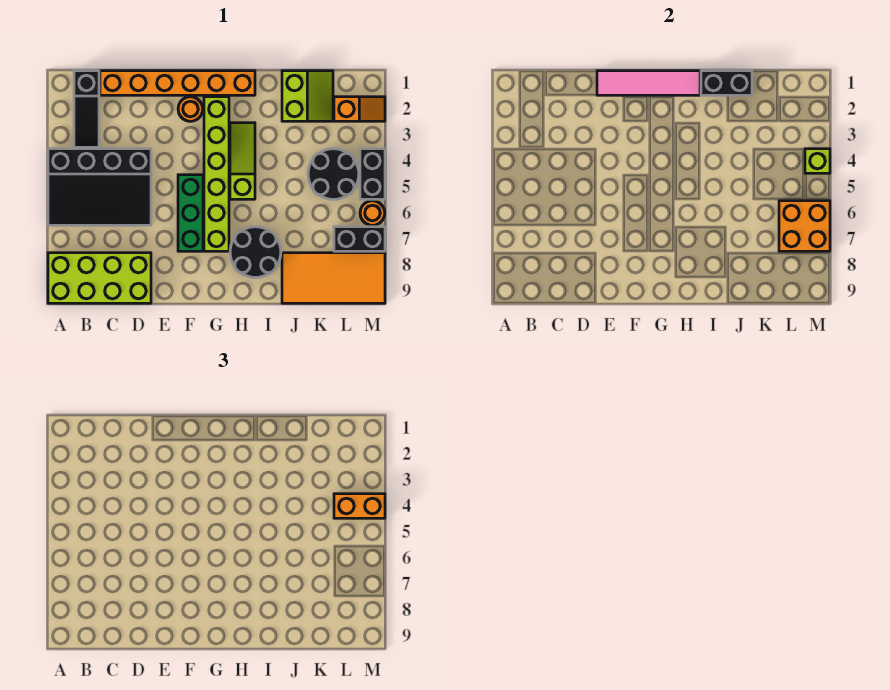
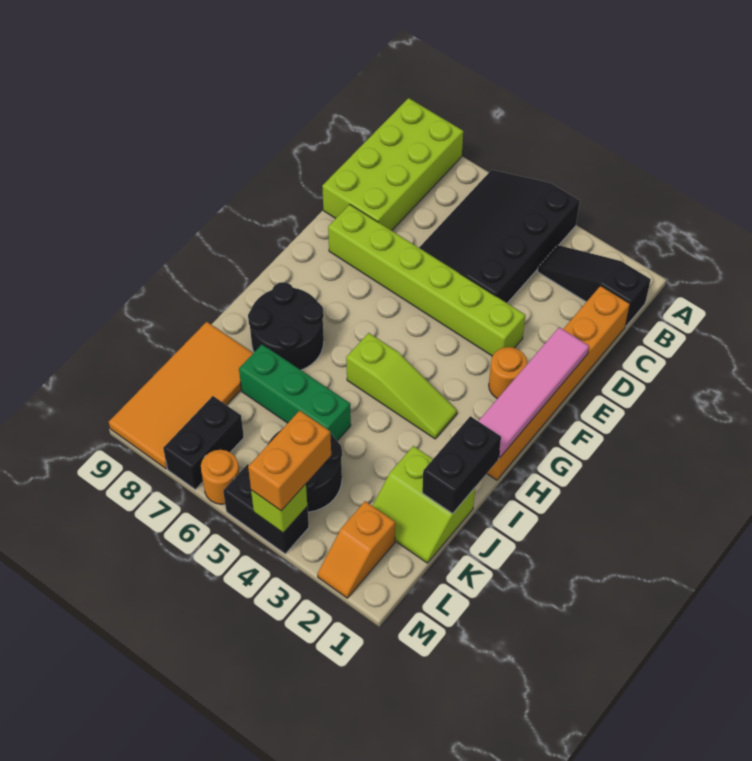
green brick F5:F7 level 1 -> green brick J5:J7 level 1
lime brick G2:G7 level 1 -> lime brick E3:E8 level 1
orange brick L6:M7 level 2 -> none

